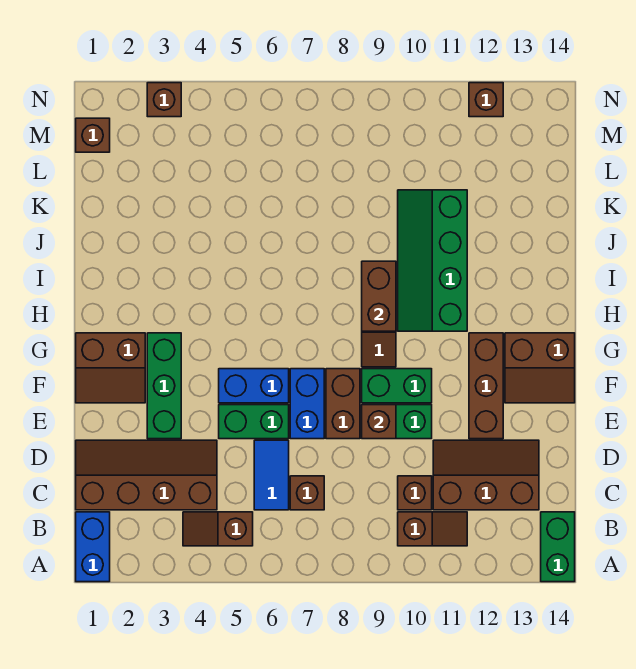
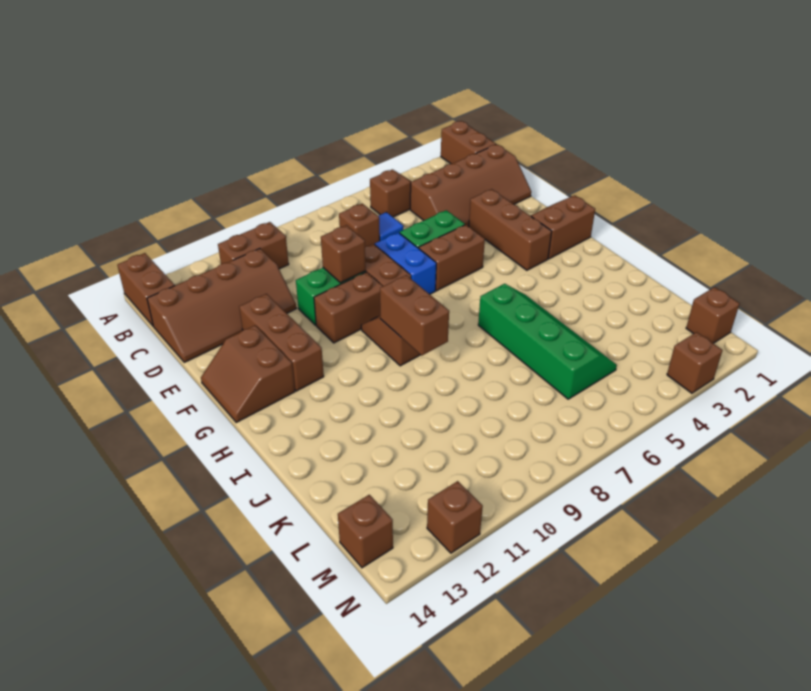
blue brick A1:B1 level 1 -> brown brick A1:B1 level 1
green brick A14:B14 level 1 -> brown brick A14:B14 level 1
brown slope B10:B11 level 1 top 10 -> brown brick B10:B11 level 1
blue tile C6:D6 level 1 -> blue tile C6 level 1
brown brick C10 level 1 -> brown brick M14 level 1
brown slope C11:D13 level 1 top C -> brown slope C11:D14 level 1 top C
green brick E3:G3 level 1 -> brown brick E3:G3 level 1
blue brick F5:F6 level 1 -> brown brick F5:F6 level 1
green brick F9:F10 level 1 -> brown brick F9:F10 level 1
brown slope F13:G14 level 1 top G -> brown slope F13:G14 level 1 top 13
green slope H10:K11 level 1 top 11 -> green slope I5:L6 level 1 top 6

